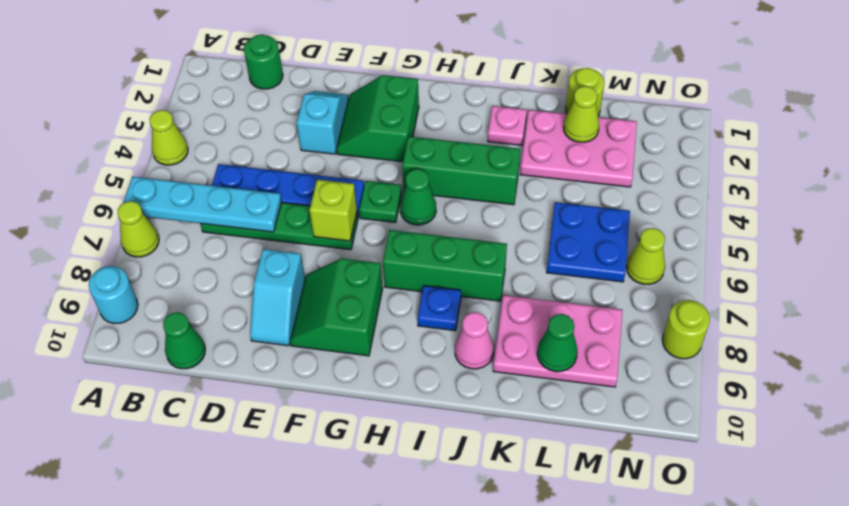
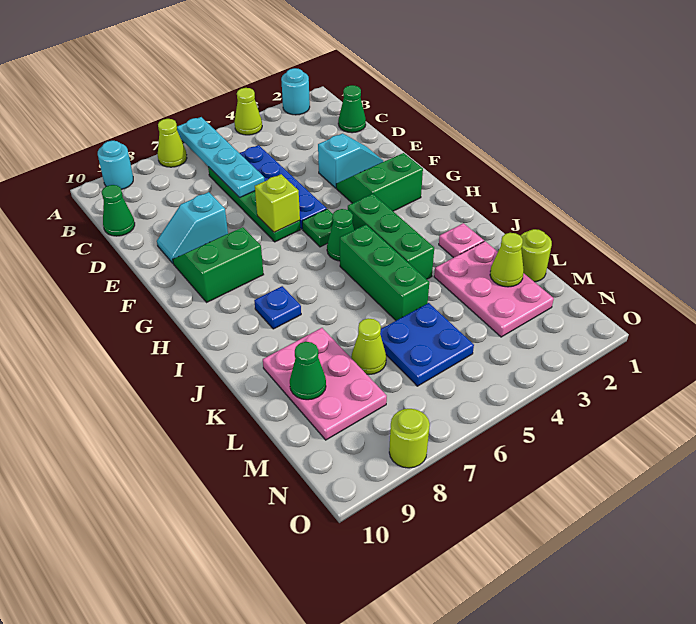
none -> cyan round brick A2 level 1
green round brick C1 level 1 -> green cone C1 level 1
green brick H7:J7 level 1 -> green brick I5:K5 level 1
pink cone J9 level 1 -> none
lime cone N6 level 1 -> lime cone L7 level 1

